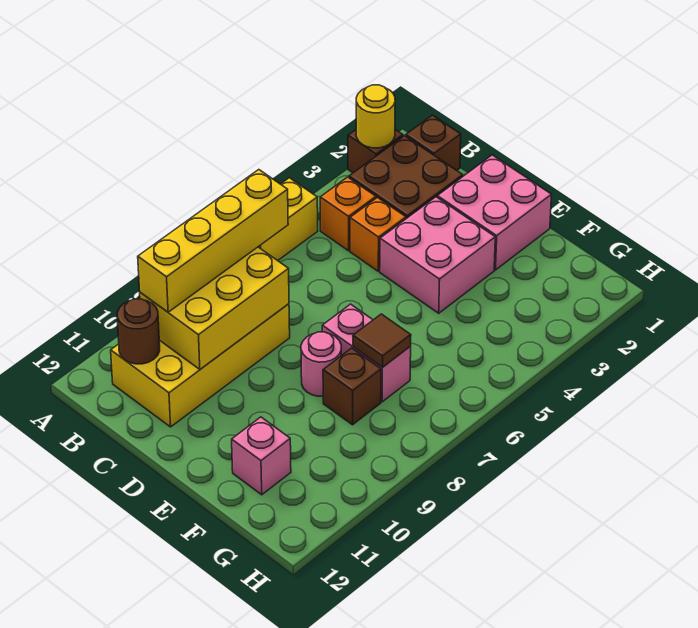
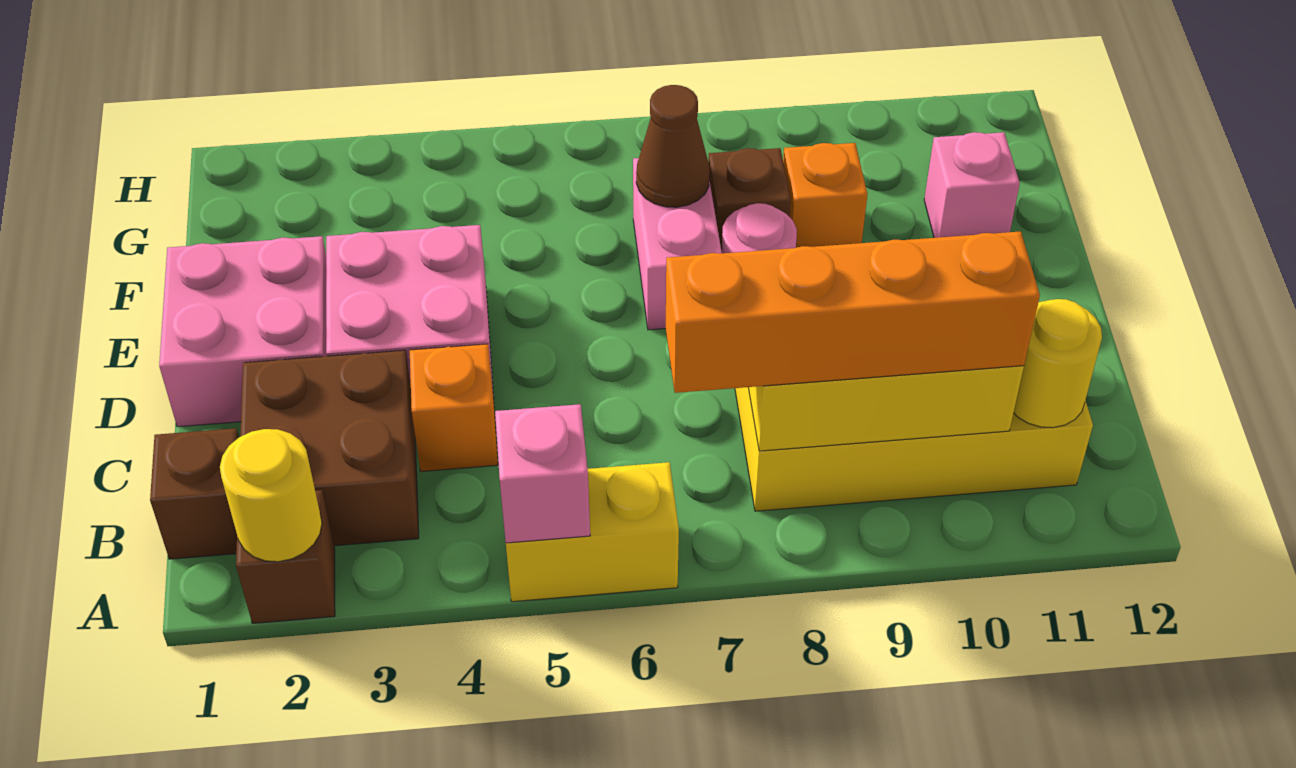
none -> pink brick A5 level 2
orange brick B4 level 1 -> orange brick F9 level 1
yellow brick B7:B10 level 3 -> orange brick B7:B10 level 3
brown round brick B11 level 2 -> yellow round brick B11 level 2
brown tile F7 level 2 -> brown cone F7 level 2

